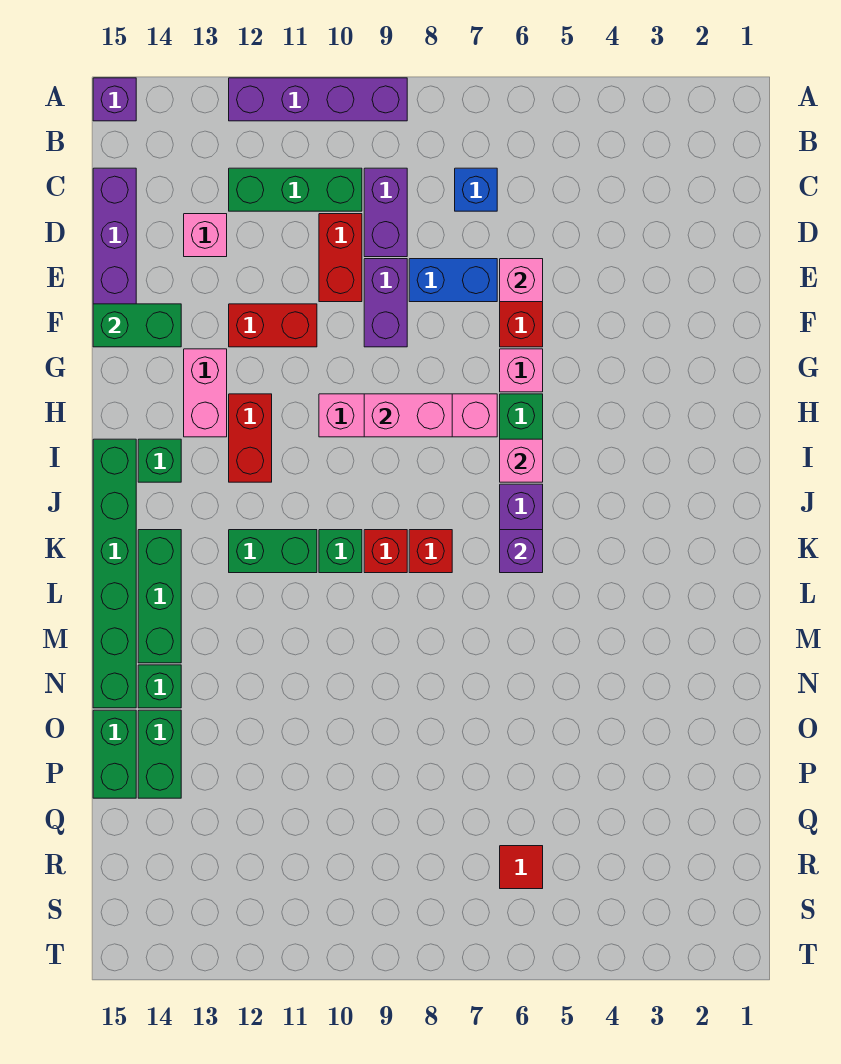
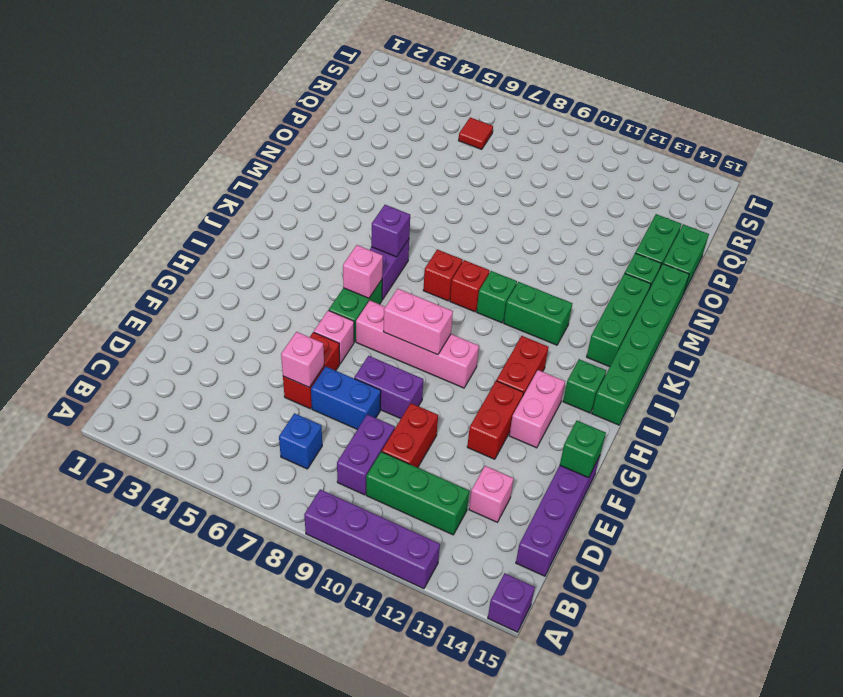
purple brick E9:F9 level 1 -> purple brick F8:F9 level 1
red brick F11:F12 level 1 -> red brick F12:G12 level 1
green brick F14:F15 level 2 -> green brick F15 level 2

